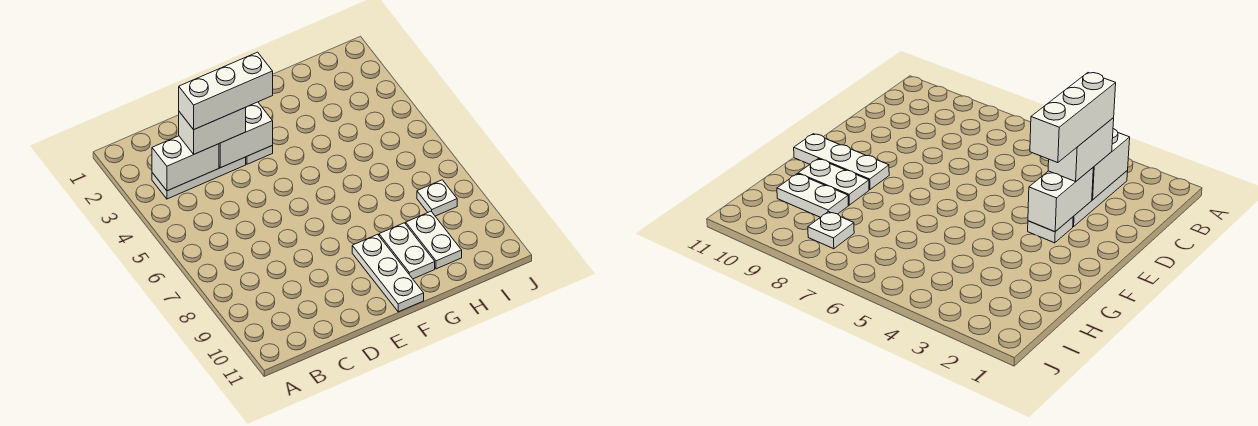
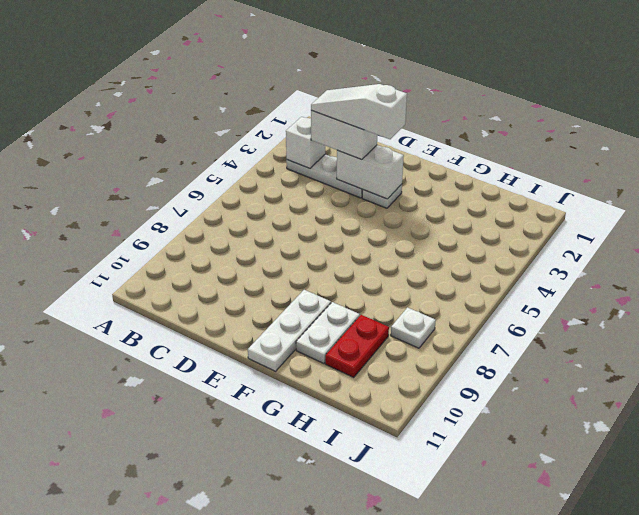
white brick B3:C3 level 2 -> white brick B3 level 2
white brick C3:E3 level 4 -> white slope C3:E3 level 4 top E
white plate H9:H10 level 1 -> red plate H9:H10 level 1

